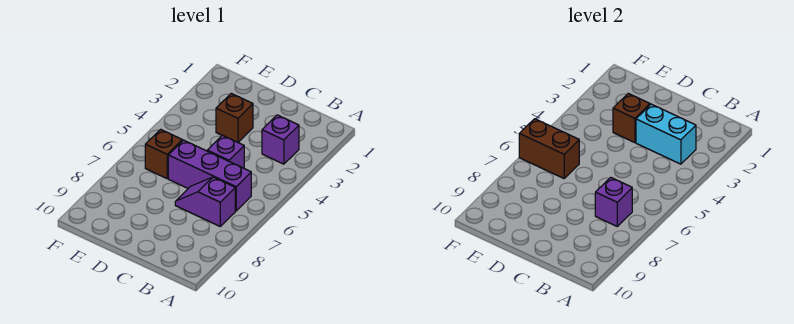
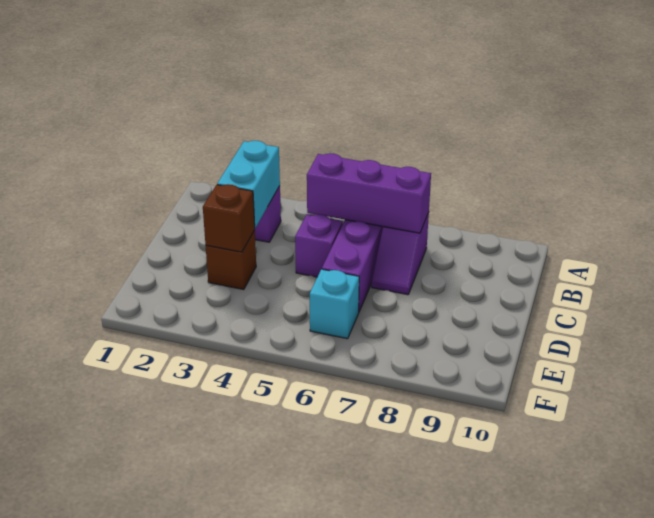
purple brick B7 level 2 -> purple brick B5:B7 level 2
brown brick E6 level 1 -> cyan brick E6 level 1
brown brick E6:F6 level 2 -> none

